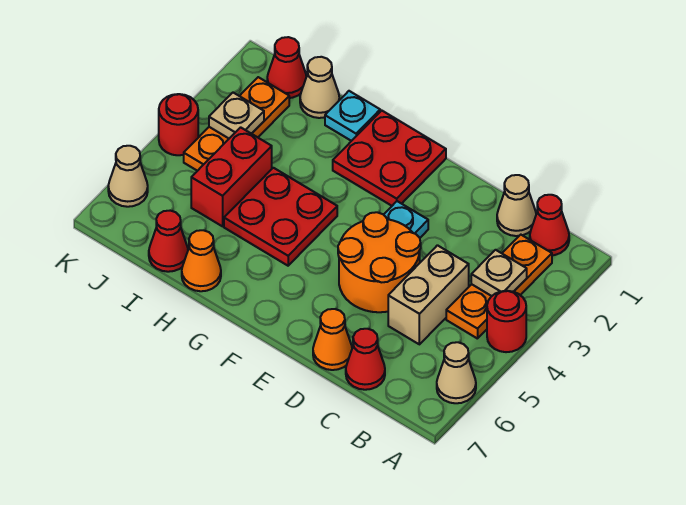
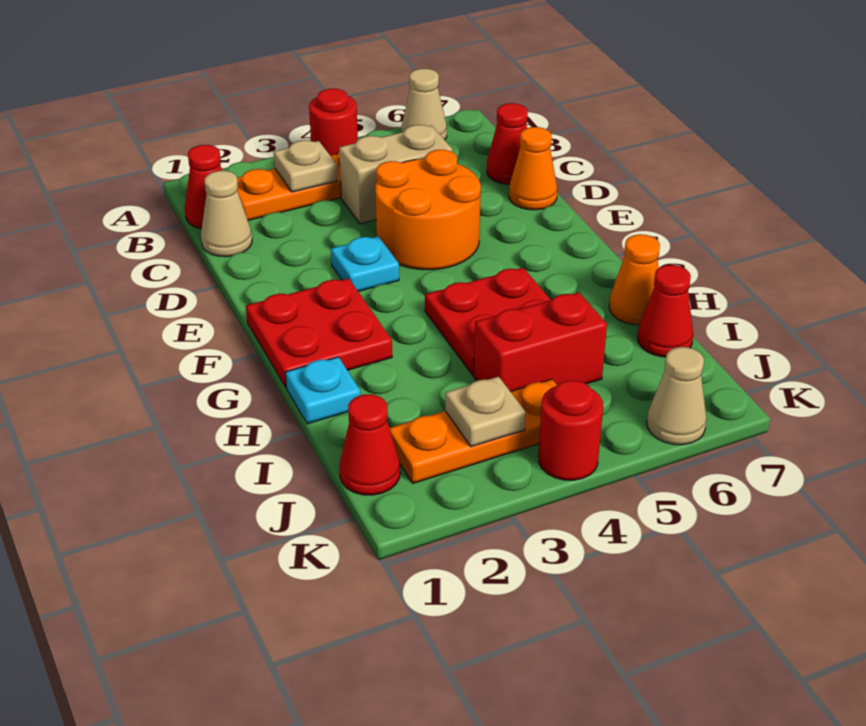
tan cone I1 level 1 -> none

